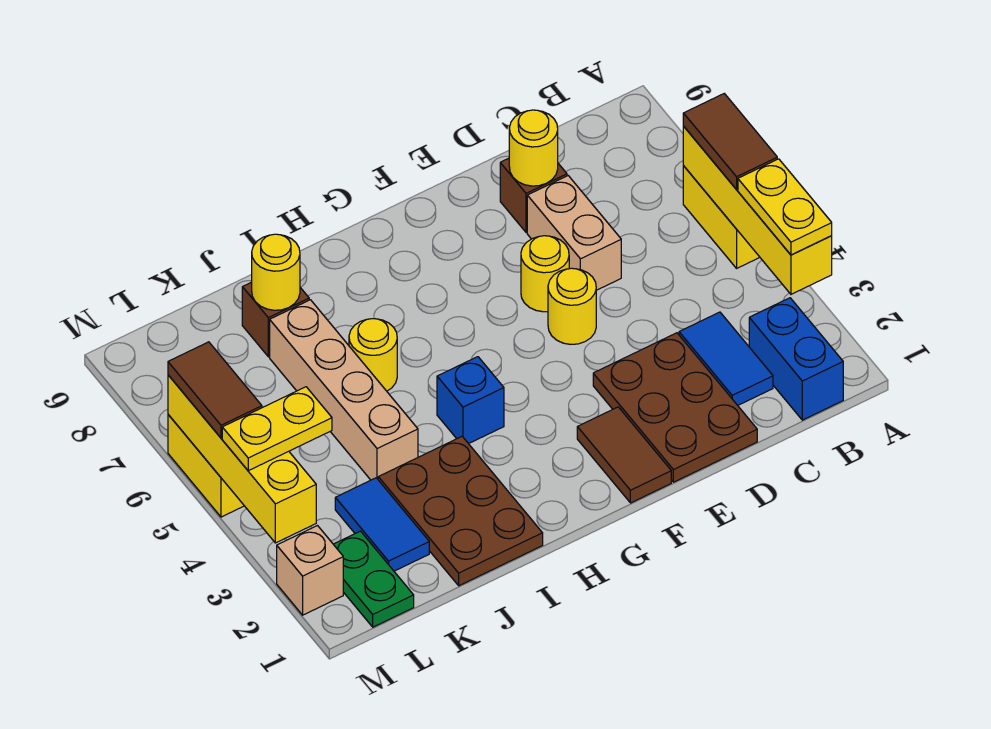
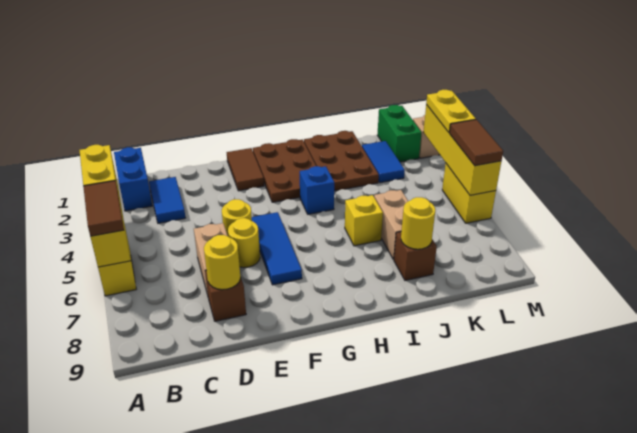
brown plate D1:E3 level 1 -> brown plate G1:H3 level 1
none -> blue tile F5:F7 level 1
yellow round brick I6 level 1 -> yellow brick I6 level 1
tan brick J4:J7 level 1 -> tan brick J6:J7 level 1
green plate L1:L2 level 1 -> green brick L1:L2 level 1
yellow plate L4:M4 level 3 -> yellow plate M3:M4 level 3

